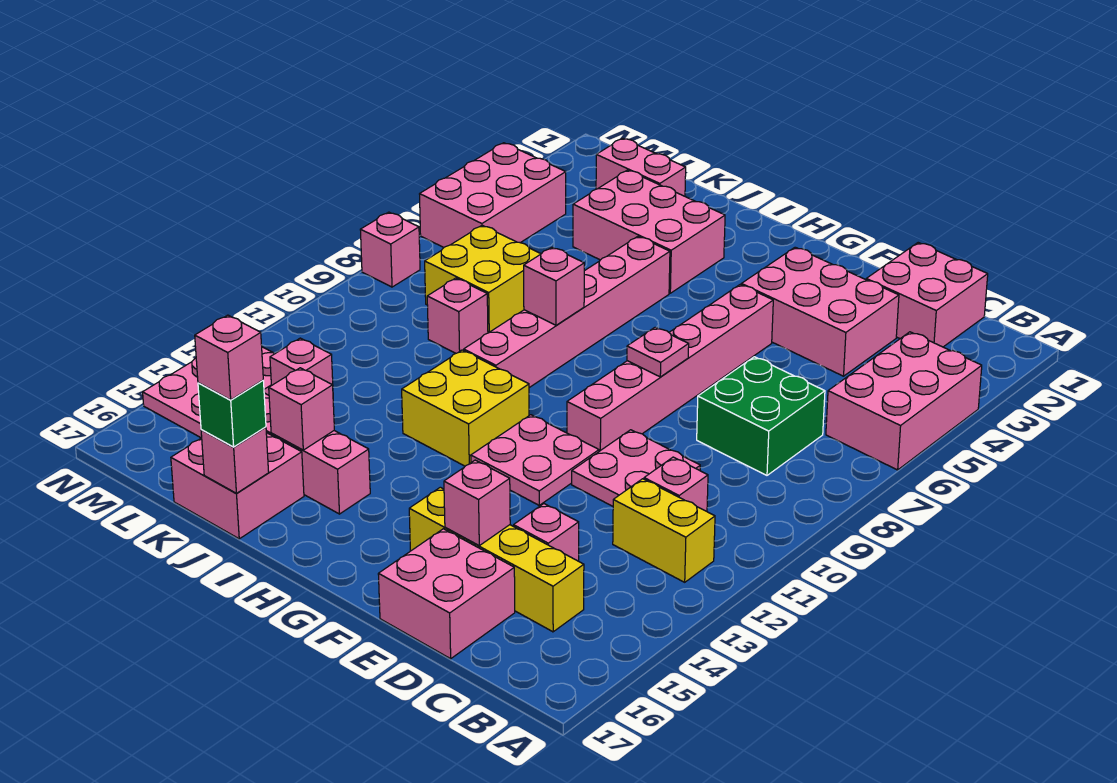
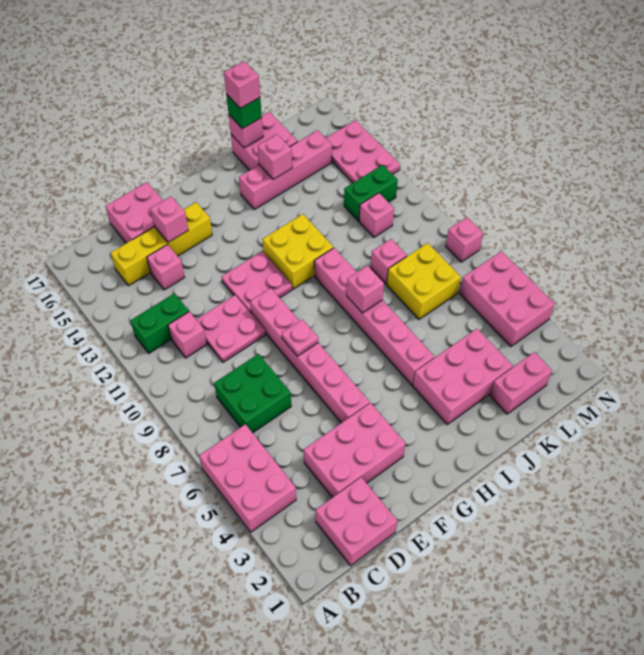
yellow brick B12:C12 level 1 -> green brick B12:C12 level 1
none -> green brick L12:M12 level 1
pink brick L13 level 1 -> pink brick L11 level 1

